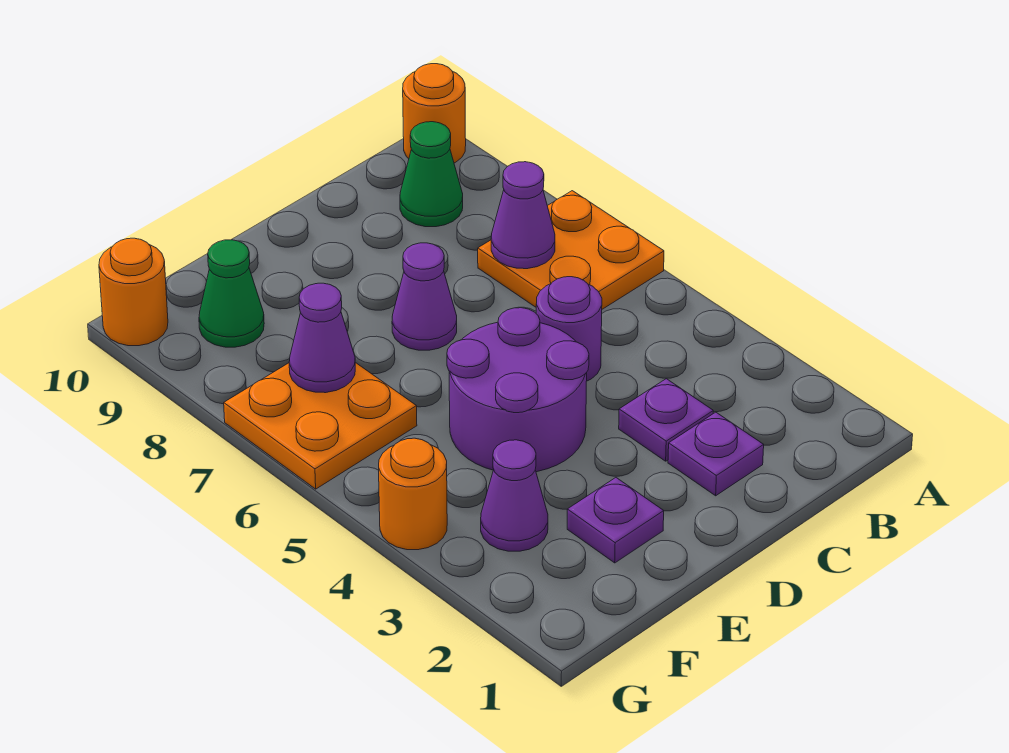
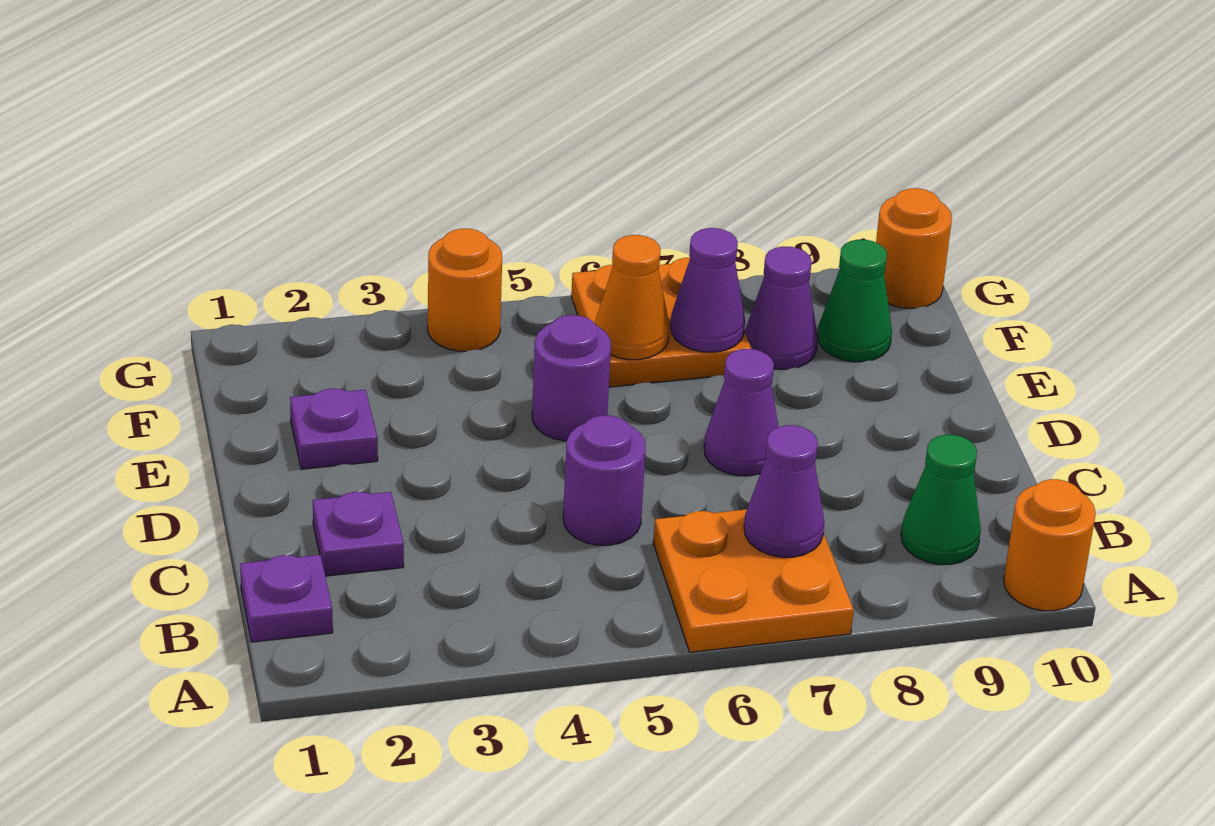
purple plate C3 level 1 -> purple plate B1 level 1
purple round brick D4:E5 level 1 -> purple round brick E5 level 1
purple cone F3 level 1 -> purple cone F8 level 1
none -> orange cone F6 level 2

